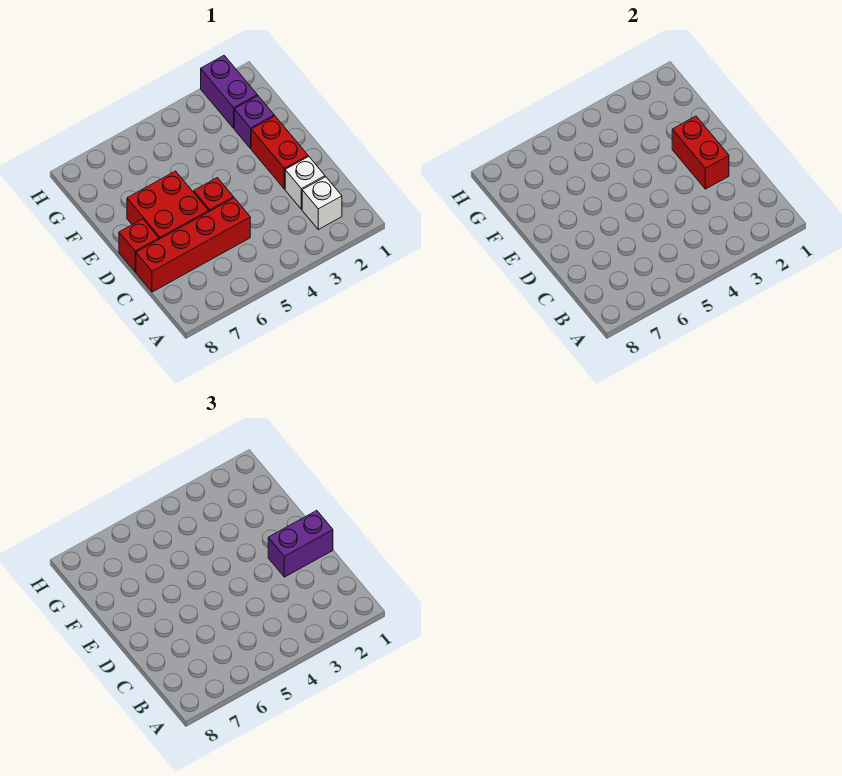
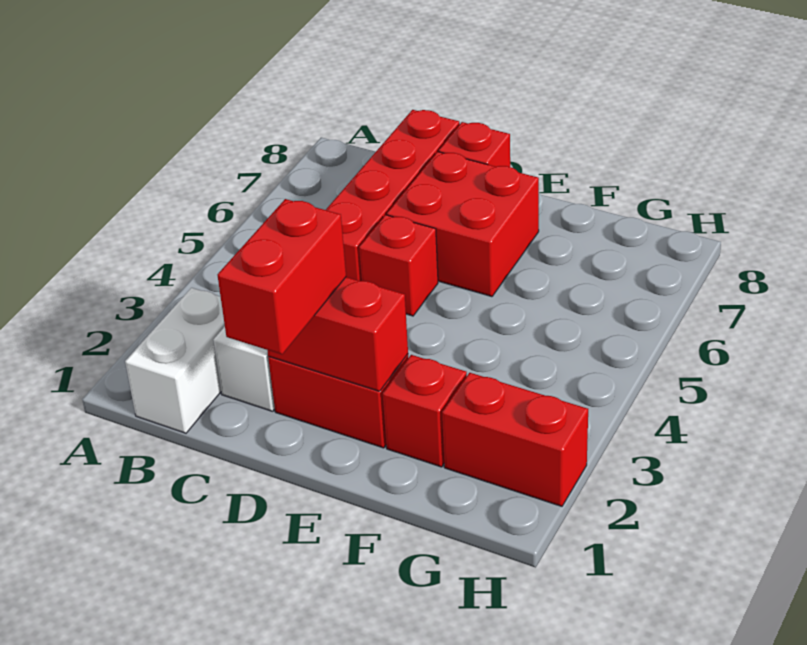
white brick B2 level 1 -> white brick B1:B2 level 1
purple brick D1:D2 level 3 -> red brick D1:D2 level 3
purple brick F2 level 1 -> red brick F2 level 1
purple brick G2:H2 level 1 -> red brick G2:H2 level 1

